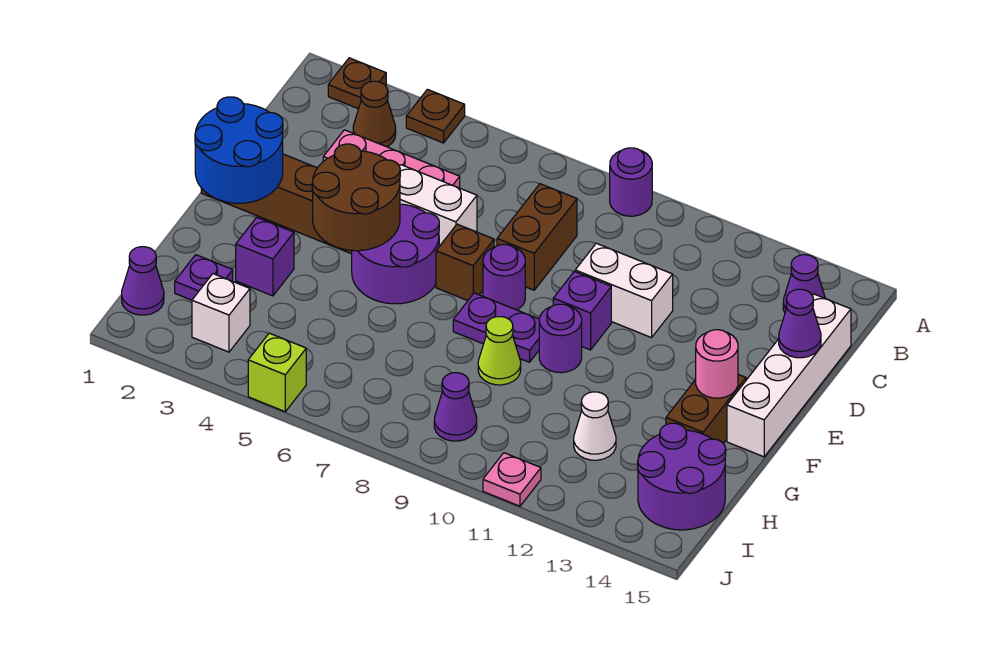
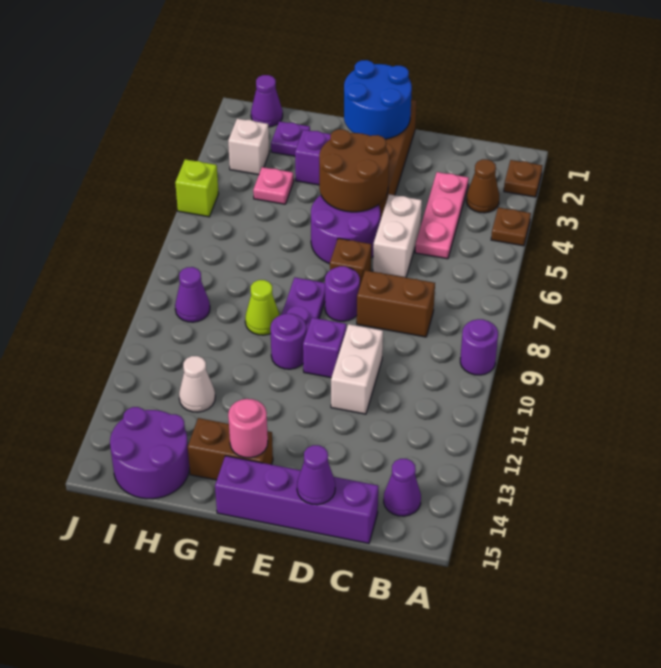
white brick C15:F15 level 1 -> purple brick C15:F15 level 1
pink plate J11 level 1 -> pink plate H4 level 1

